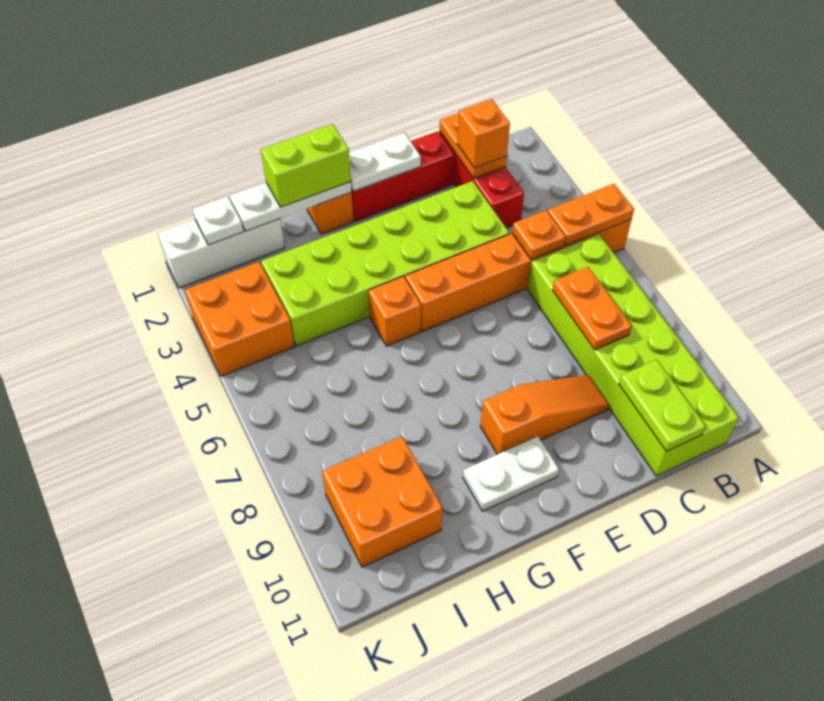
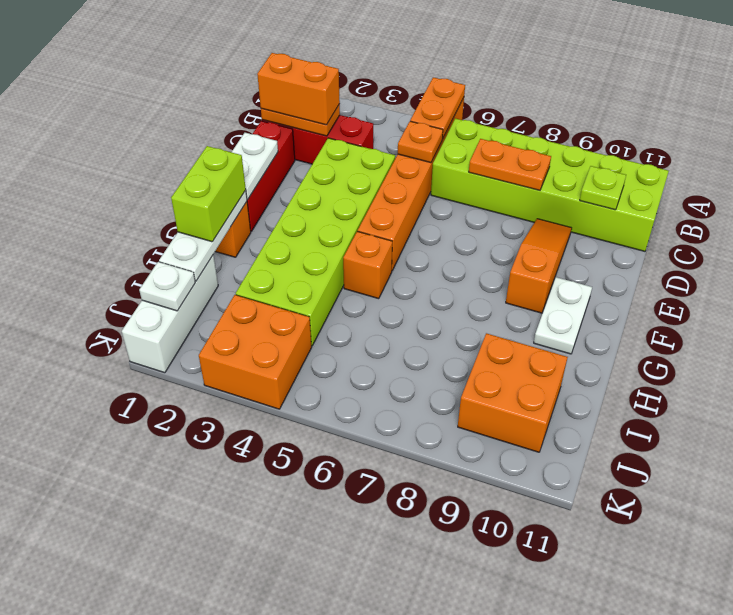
orange brick C2 level 3 -> orange brick C1:C2 level 3
lime plate C10:C11 level 2 -> lime plate C10 level 2

